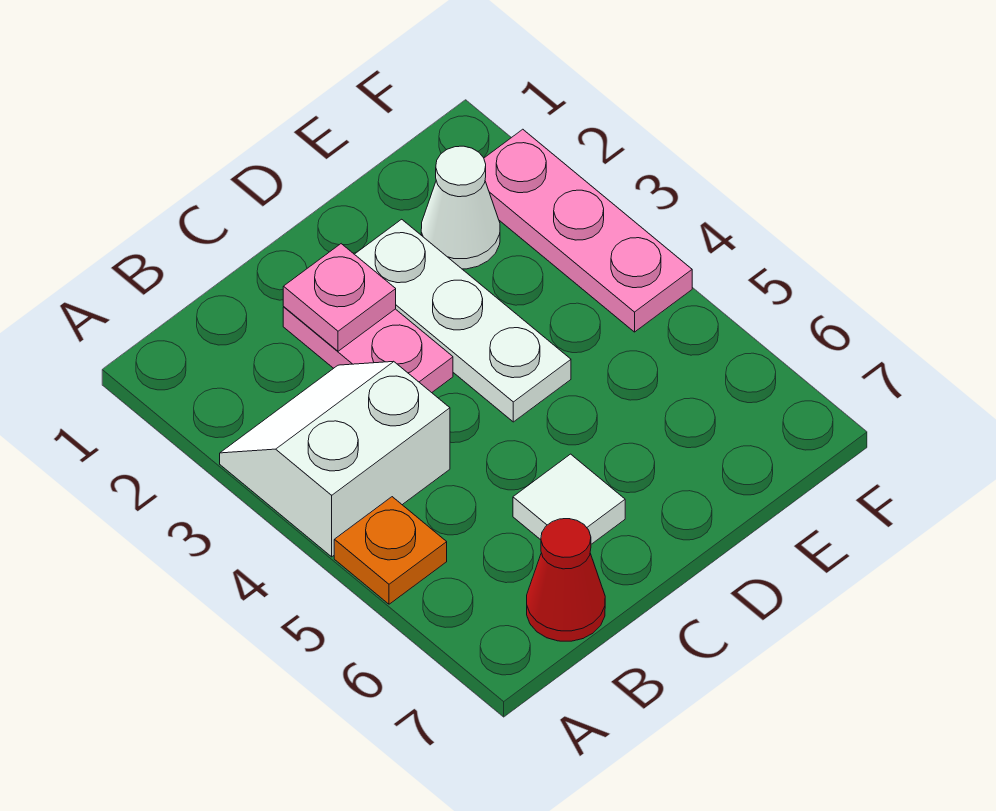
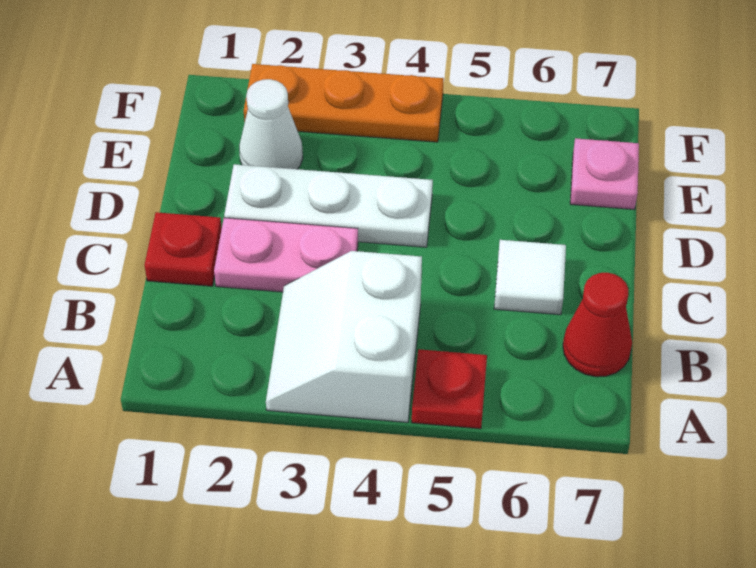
orange plate A5 level 1 -> red plate A5 level 1
none -> red plate C1 level 1
pink plate C2 level 2 -> pink plate E7 level 1
pink plate F2:F4 level 1 -> orange plate F2:F4 level 1

